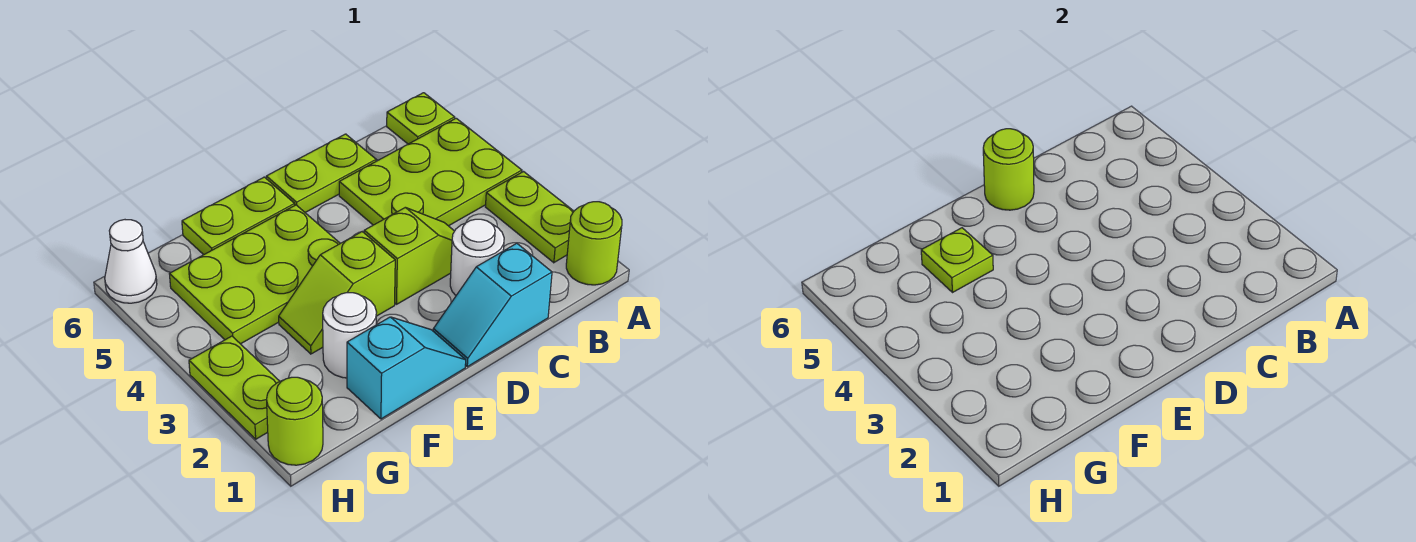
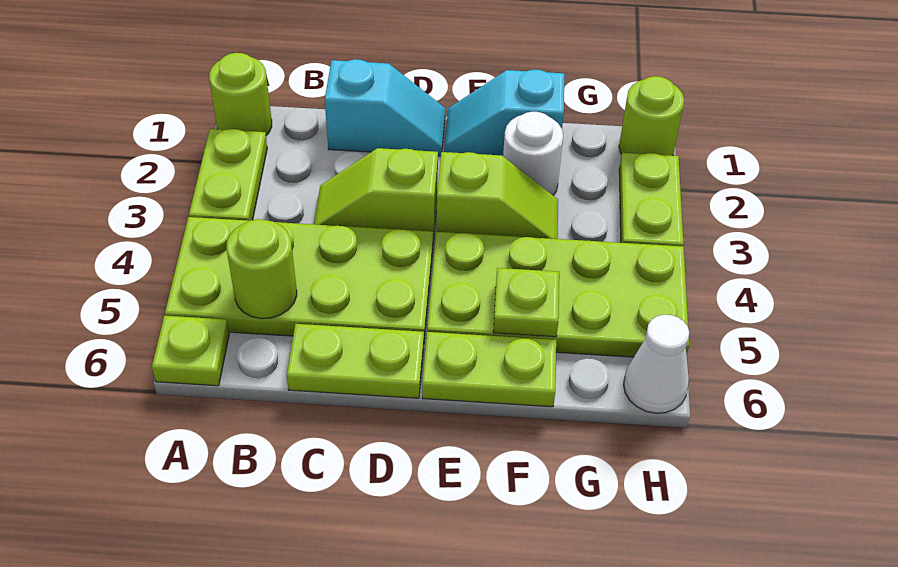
lime plate A4:C5 level 1 -> lime plate A4:D5 level 1
white round brick C2 level 1 -> none
lime round brick D6 level 2 -> lime round brick B5 level 2
lime plate E4:G5 level 1 -> lime plate E4:H5 level 1

